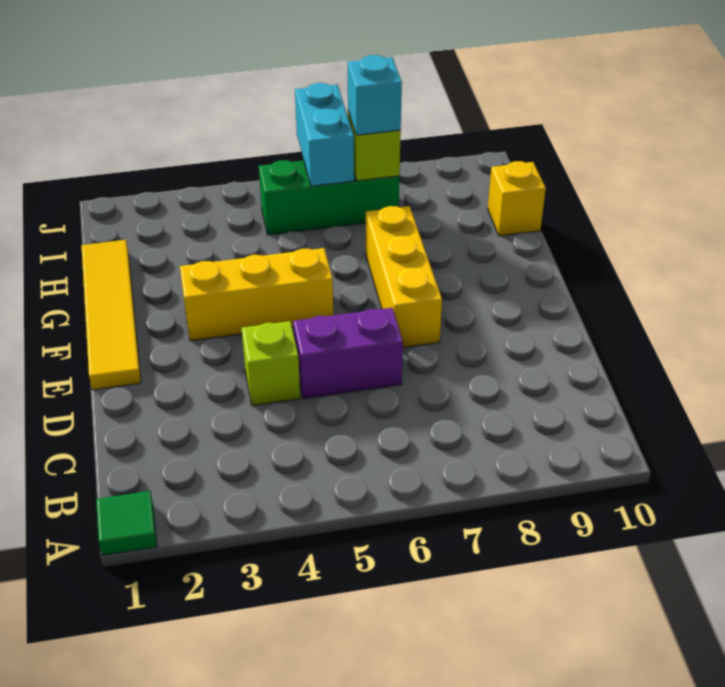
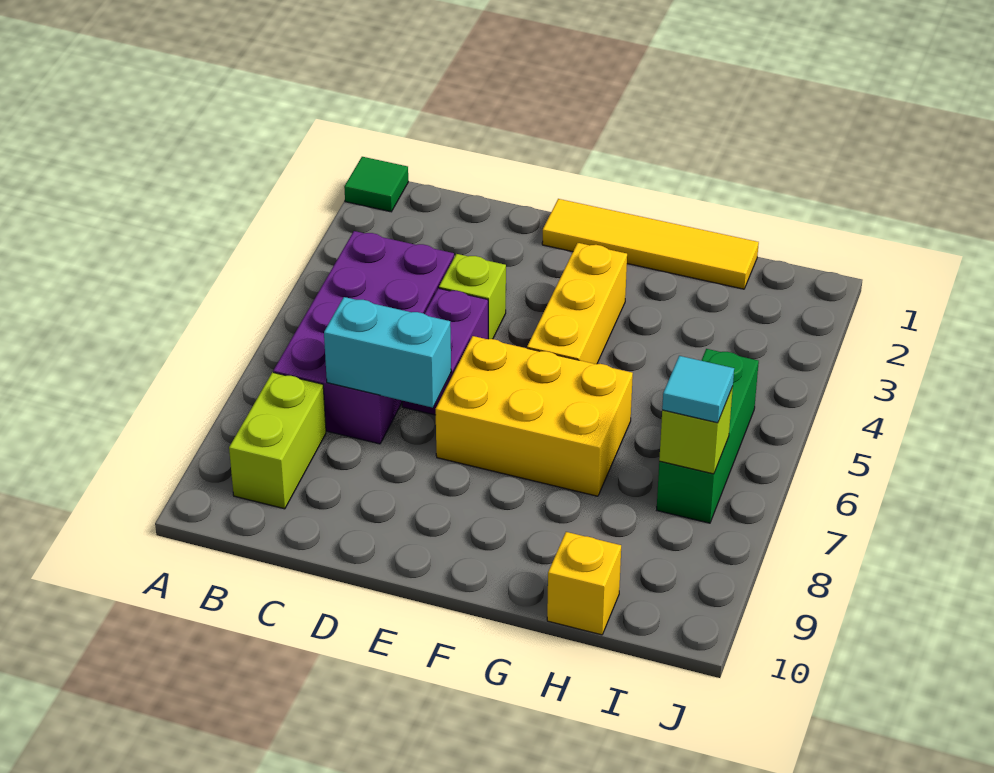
none -> purple brick B4:C7 level 1
none -> lime brick B8:B9 level 1
yellow brick E7:G7 level 1 -> yellow brick E6:G7 level 1
cyan brick I6:J6 level 2 -> cyan brick C7:D7 level 2
cyan brick I7 level 3 -> cyan tile I7 level 3

